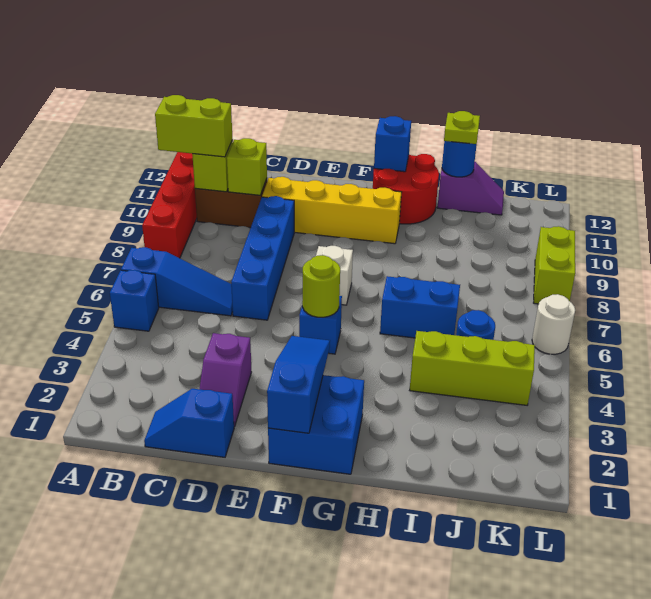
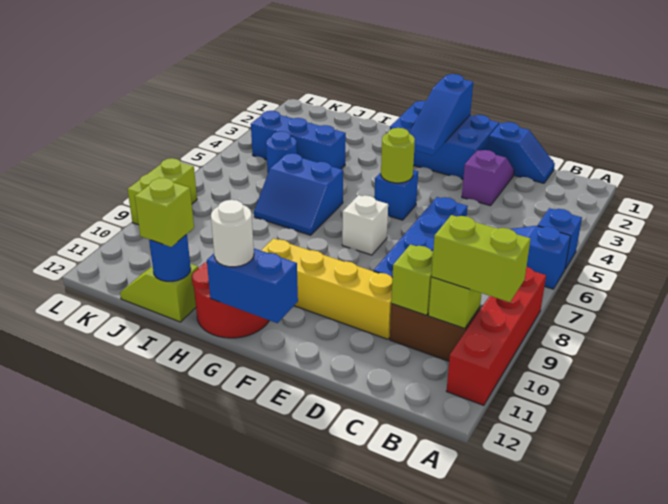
blue brick F1:G2 level 1 -> blue brick E1:G2 level 1
blue brick G12 level 2 -> blue brick F12:G12 level 2
lime brick I4:K4 level 1 -> blue brick I4:K4 level 1
purple slope I12:J12 level 1 top I -> lime slope I12:J12 level 1 top I
lime plate I12 level 3 -> lime brick I12 level 3
white round brick L6 level 1 -> white round brick G12 level 3

